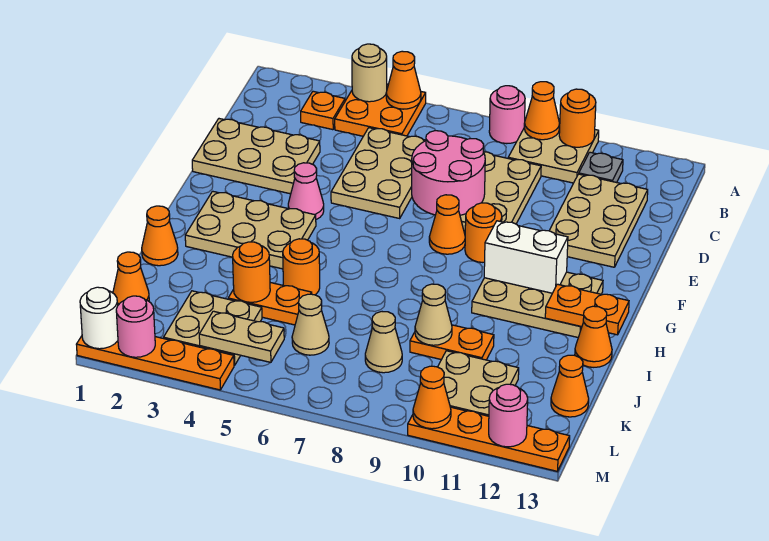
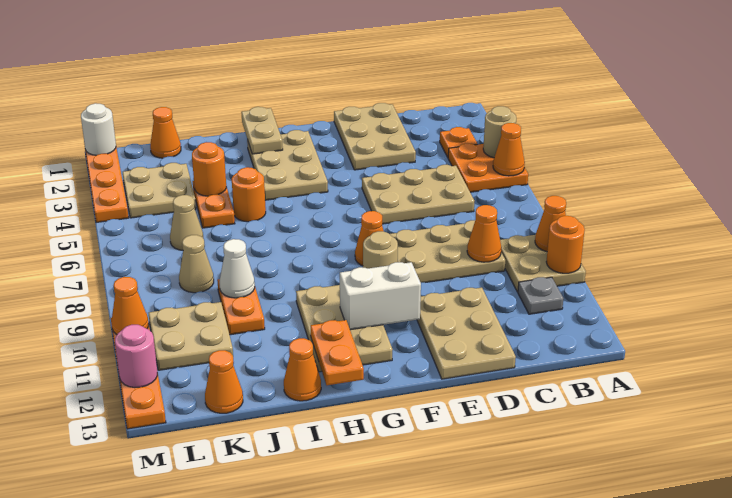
pink round brick A8 level 1 -> none
tan plate C11:E12 level 1 -> tan plate D11:E13 level 1
pink round brick D7:E8 level 2 -> none
pink cone F4 level 1 -> none
orange round brick F9 level 1 -> tan round brick F9 level 1
white brick G10:G11 level 2 -> white brick F11:G11 level 2
orange cone I1 level 1 -> orange cone C9 level 2
tan cone J9 level 2 -> white cone J9 level 2
tan plate L4:L5 level 2 -> tan plate H1:H2 level 2
pink round brick M2 level 2 -> none

